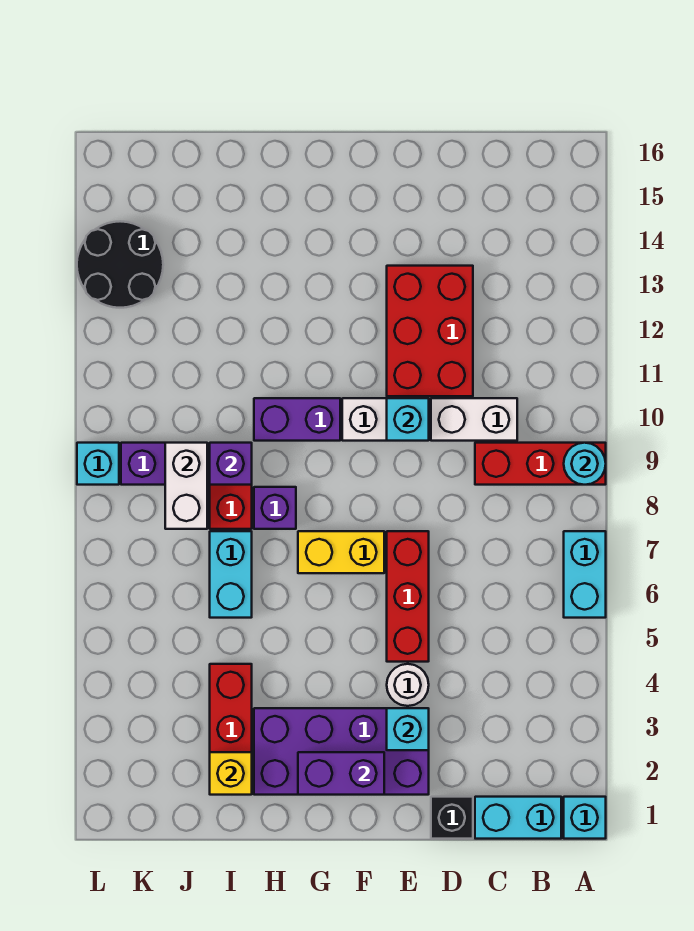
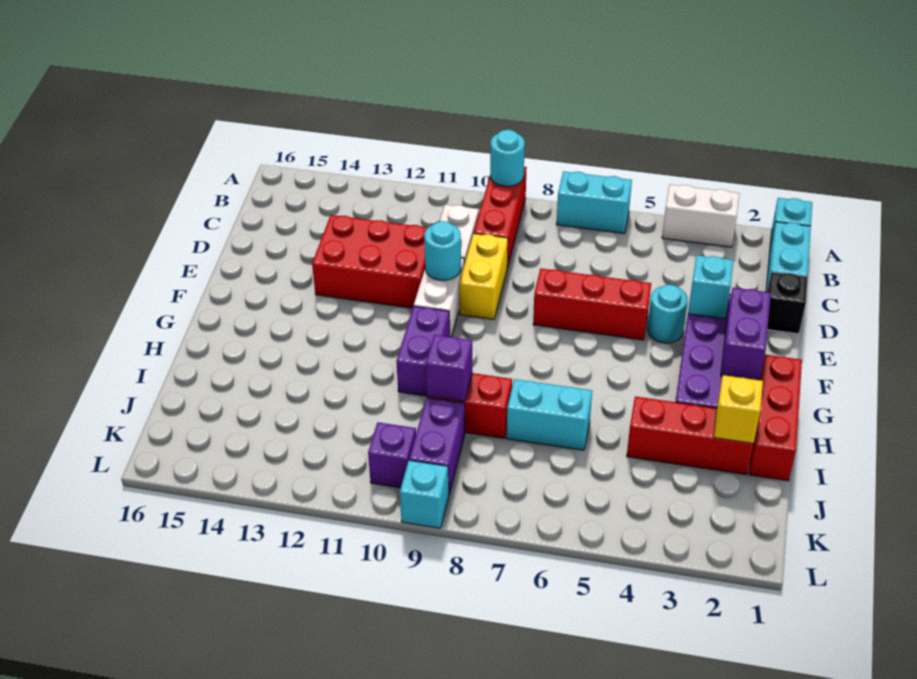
white round brick E4 level 1 -> cyan round brick E4 level 1
cyan brick E10 level 2 -> cyan round brick E10 level 2
yellow brick F7:G7 level 1 -> yellow brick D9:E9 level 1
none -> red brick G1:I1 level 1
purple brick H8 level 1 -> purple brick K10 level 1
white brick J8:J9 level 2 -> white brick A3:A4 level 1
black round brick K13:L14 level 1 -> none

